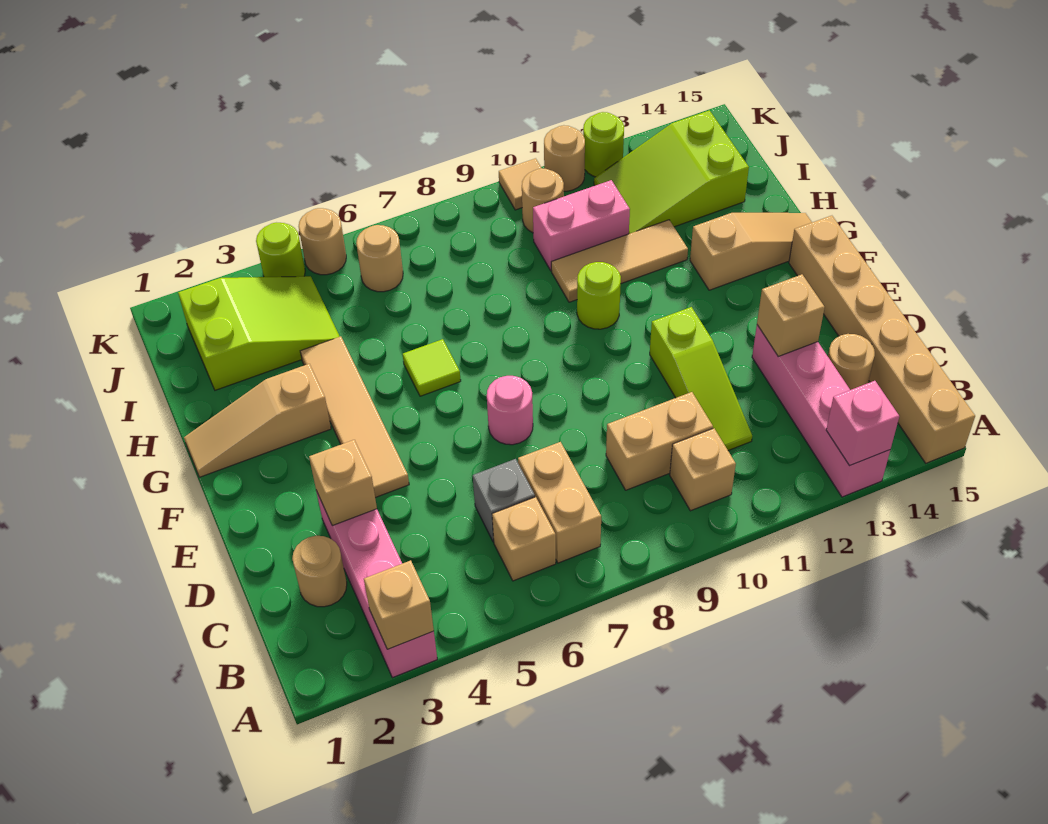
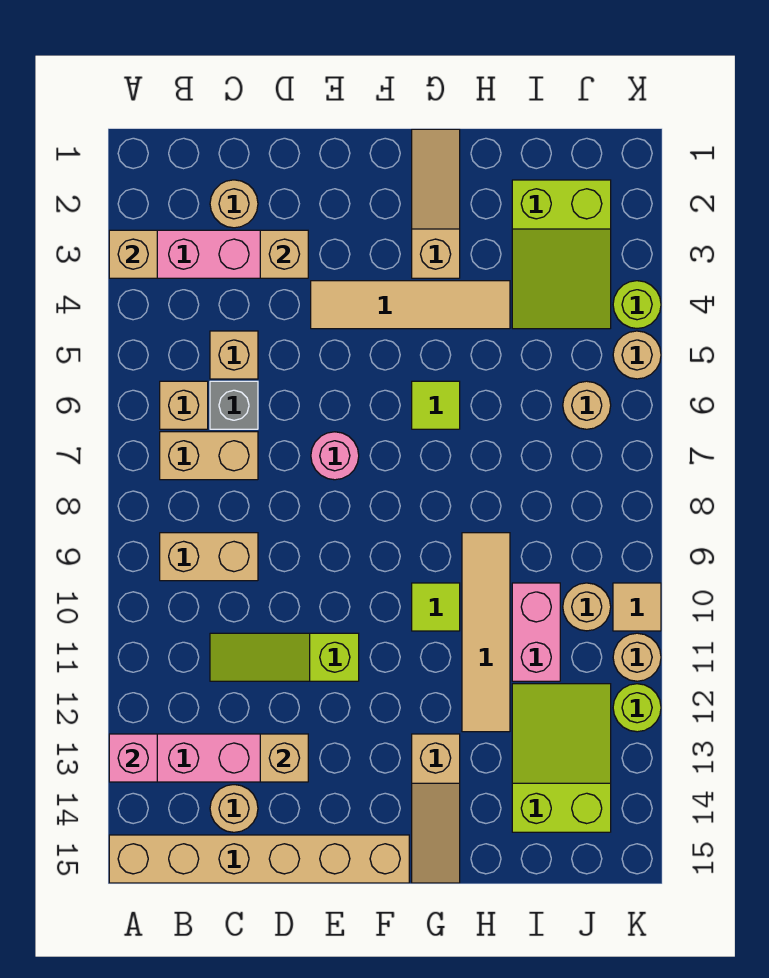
tan brick B10 level 1 -> tan brick C5 level 1
tan brick C9:C10 level 1 -> tan brick B9:C9 level 1
lime round brick G10 level 1 -> lime tile G10 level 1
tan tile H10:H12 level 1 -> tan tile H9:H12 level 1

